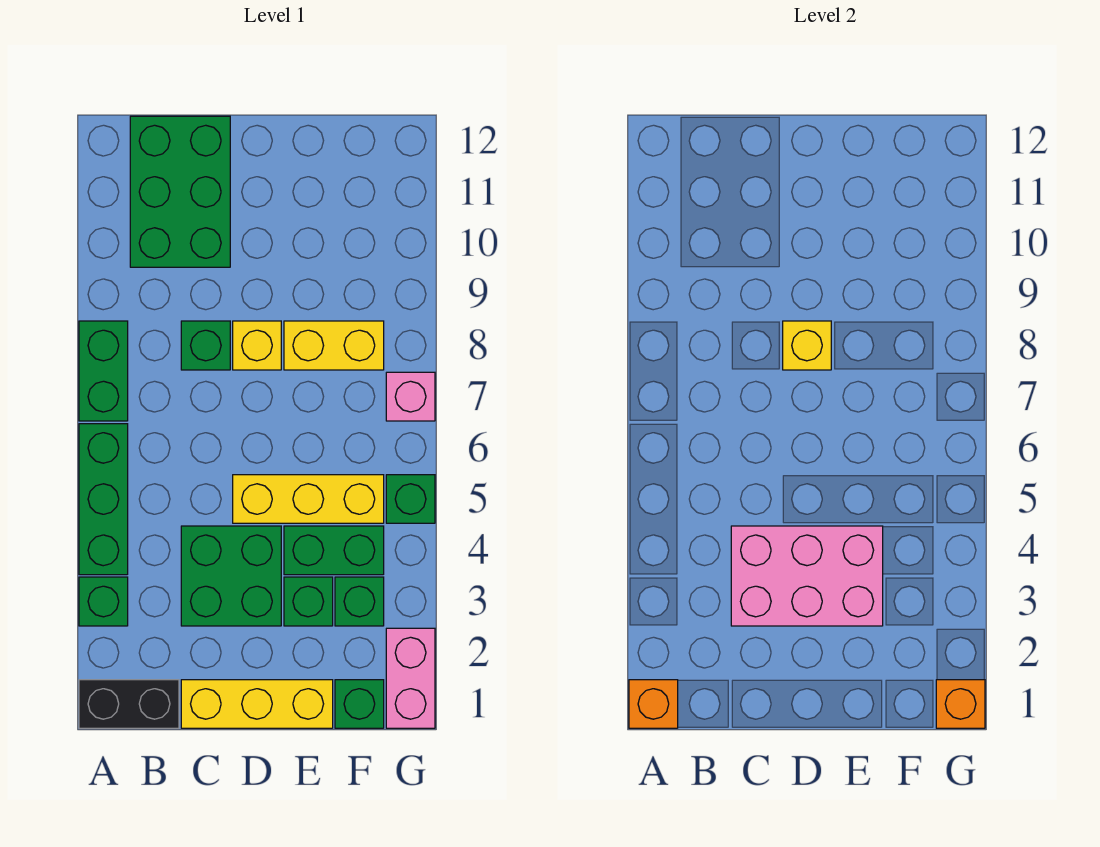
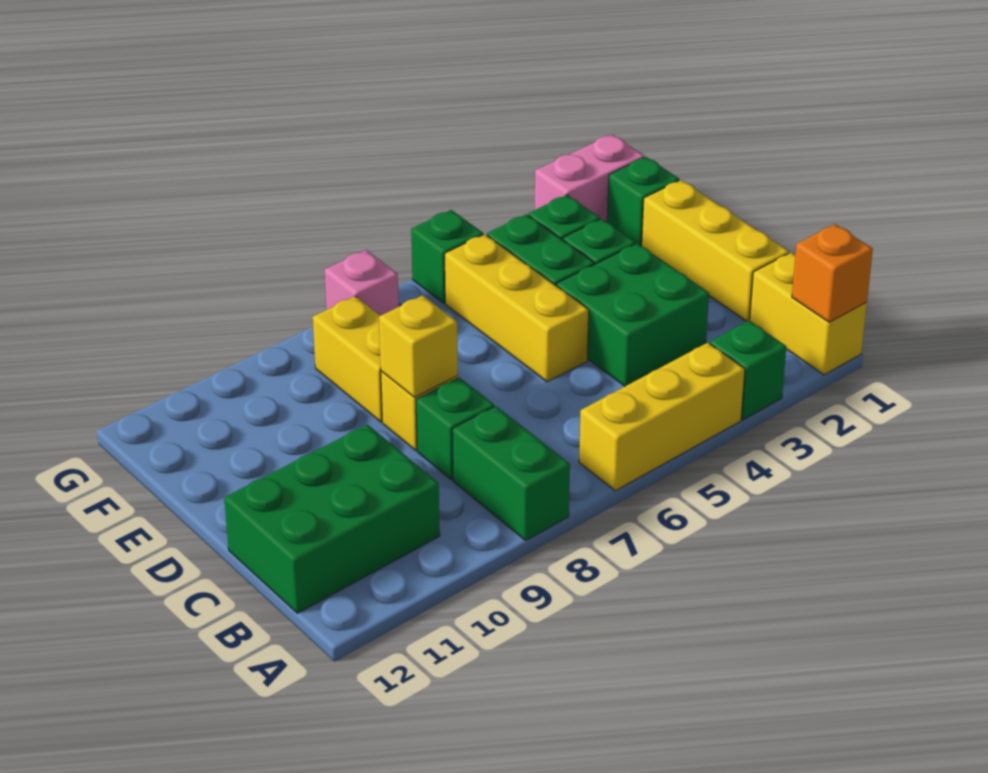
black brick A1:B1 level 1 -> yellow brick A1:B1 level 1
green brick A4:A6 level 1 -> yellow brick A4:A6 level 1
green brick A7:A8 level 1 -> green brick A8:B8 level 1
pink brick C3:E4 level 2 -> none
orange brick G1 level 2 -> none

